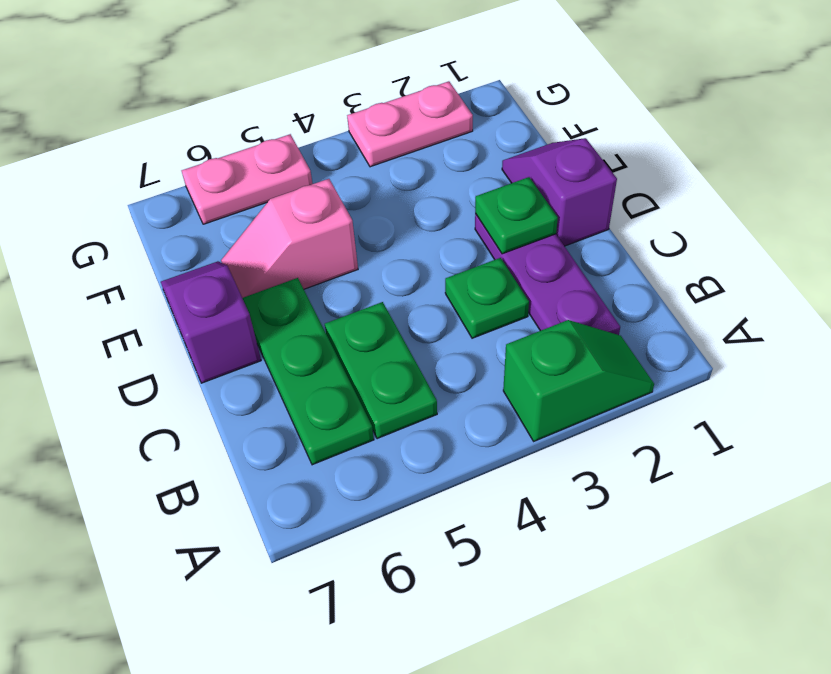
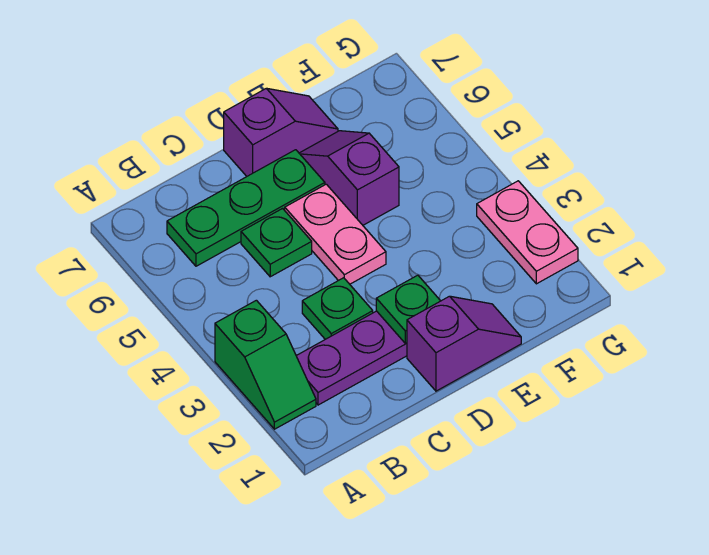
green plate B5:C5 level 1 -> green plate C5 level 1
pink slope E5:E6 level 1 top 5 -> purple slope E5:E6 level 1 top 5
pink plate G5:G6 level 1 -> pink plate D4:D5 level 1

